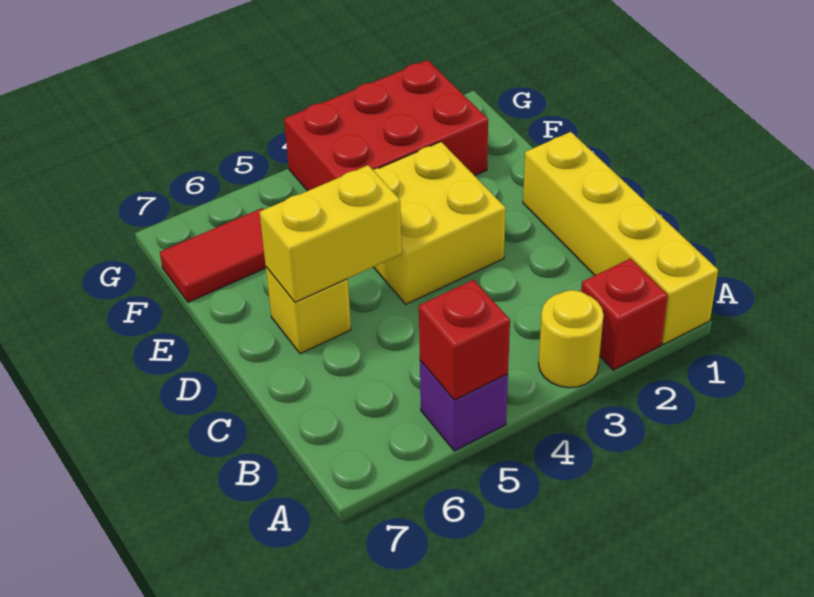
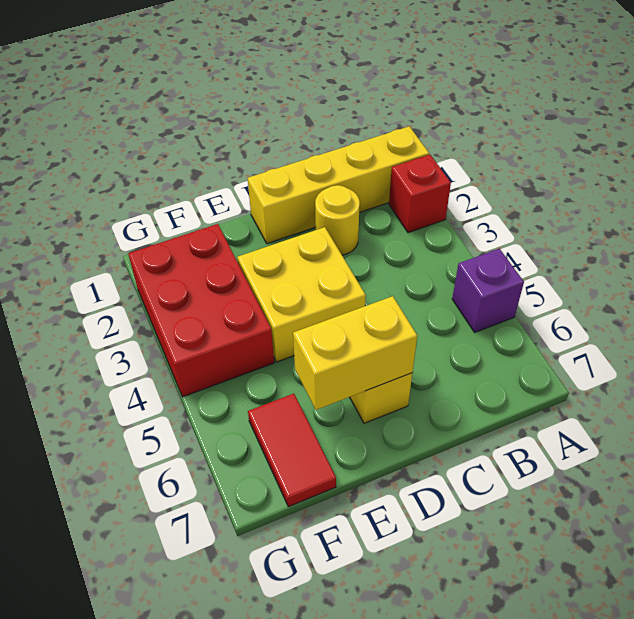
yellow round brick A3 level 1 -> yellow round brick C2 level 1
red brick A5 level 2 -> none
yellow brick D5:D6 level 2 -> yellow brick D6:E6 level 2

